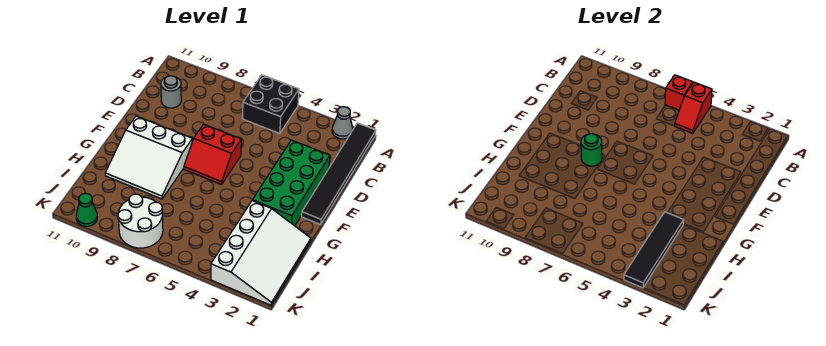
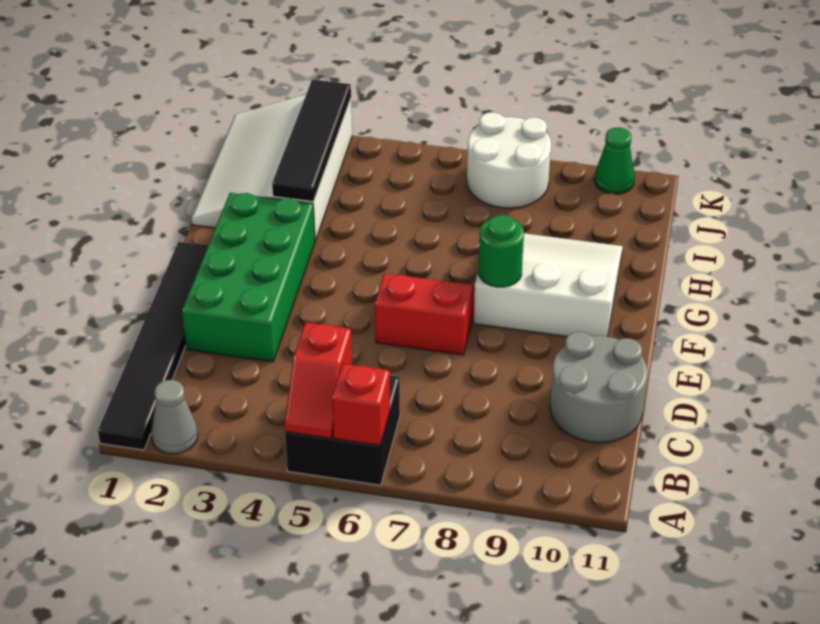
red slope A5:B5 level 2 top A -> red slope A5:B5 level 2 top B
grey round brick C10 level 1 -> grey round brick C10:D11 level 1

